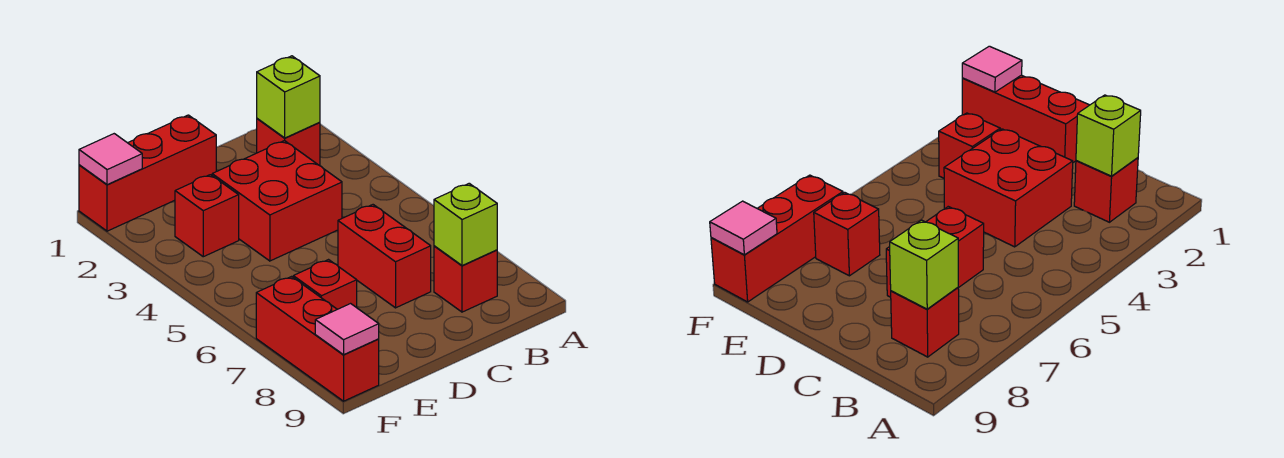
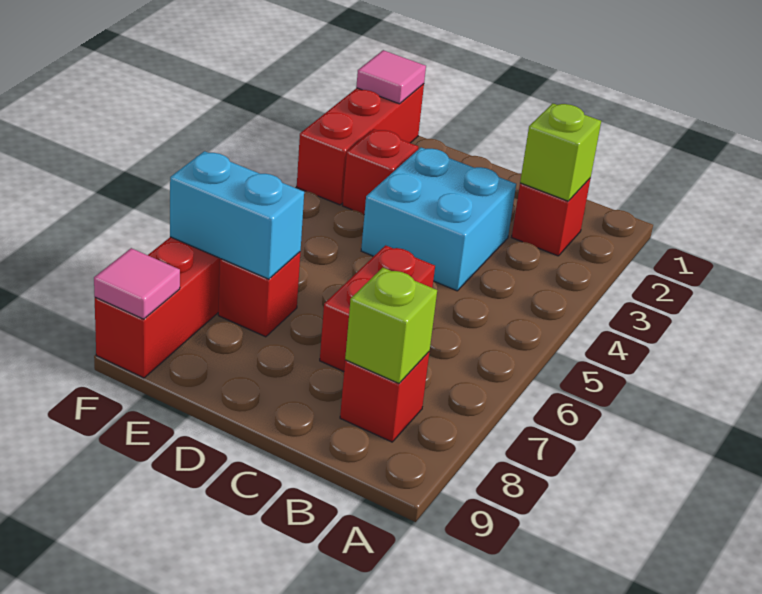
red brick C3:D4 level 1 -> cyan brick C3:D4 level 1
red brick D1:F1 level 1 -> red brick F1:F3 level 1
none -> cyan brick E7:F7 level 2

